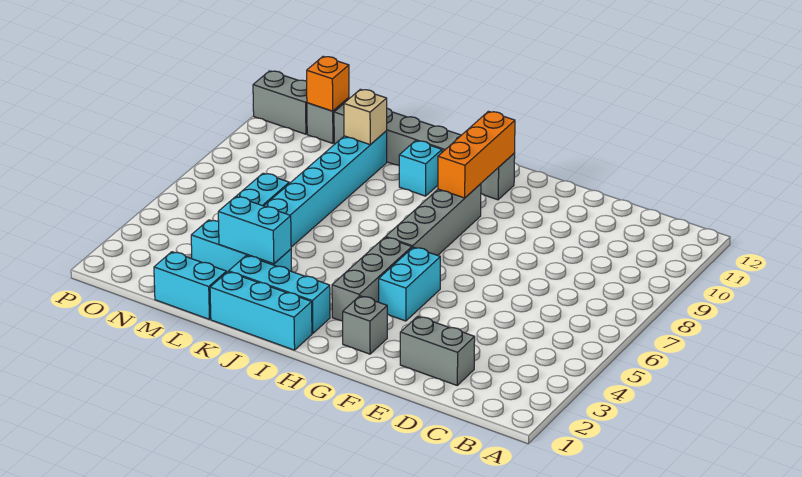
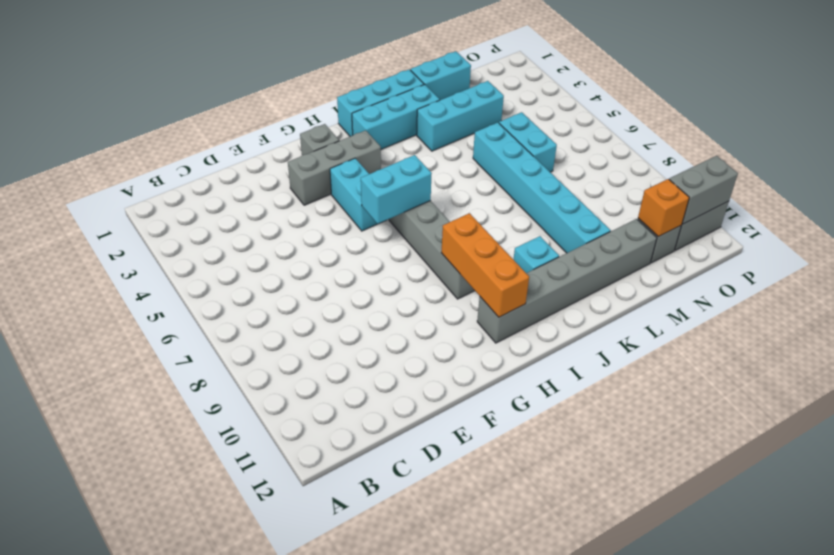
grey brick D2:E2 level 1 -> grey brick O11:P11 level 2
grey brick H3:H5 level 1 -> grey brick F3:H3 level 1
cyan brick K3:L3 level 2 -> cyan brick G6:H6 level 2
tan brick L10 level 2 -> none

